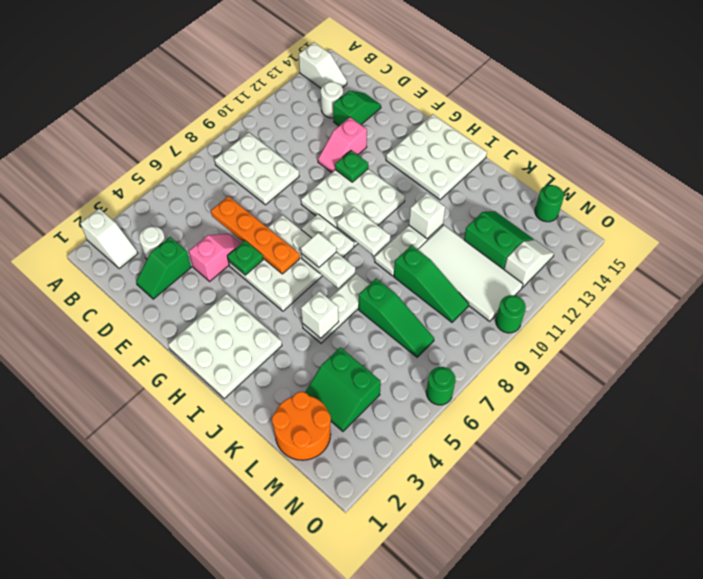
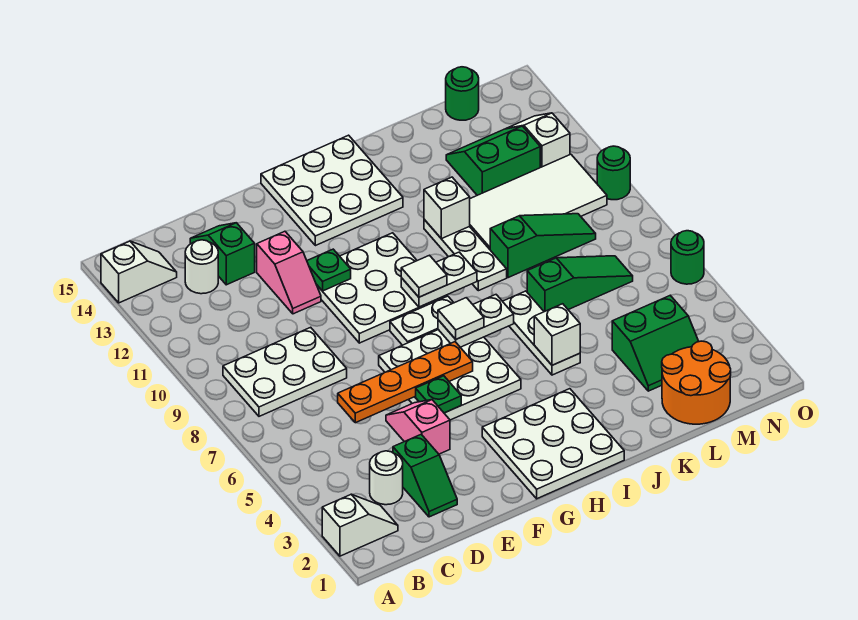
none -> white tile H9 level 3

